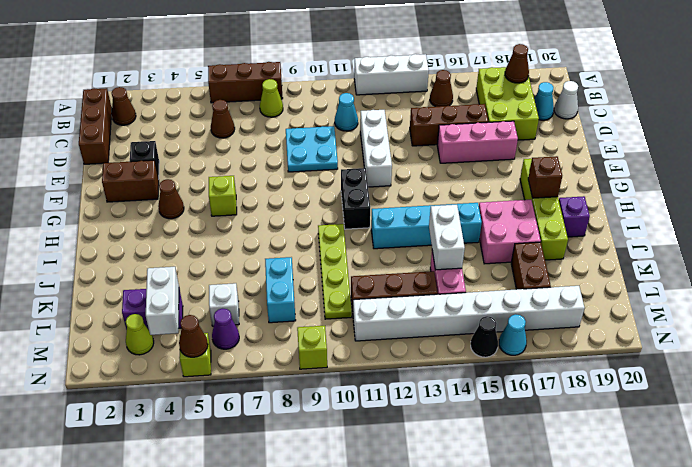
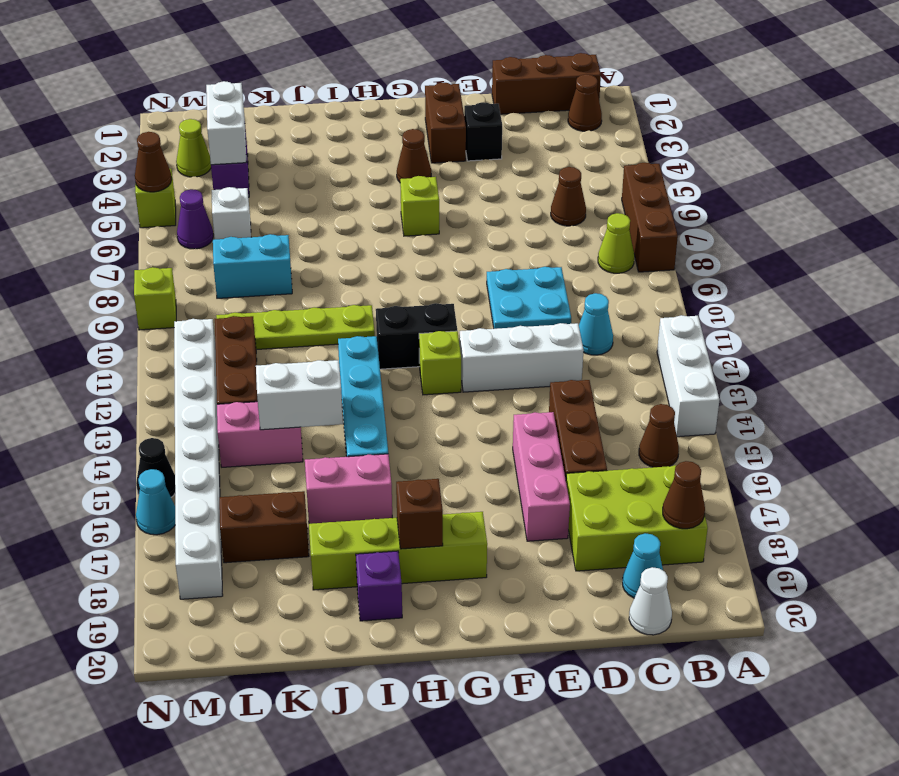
none -> lime brick G12 level 1
pink brick I16:J17 level 1 -> pink brick I16:J16 level 1
white brick L4:M4 level 2 -> white brick L3:L4 level 2

